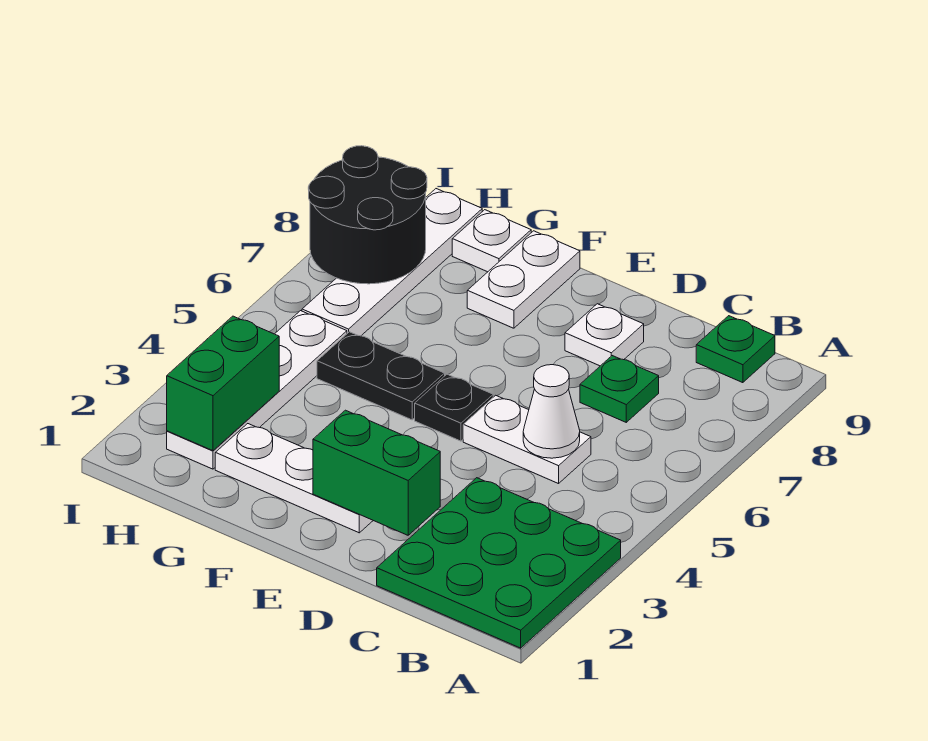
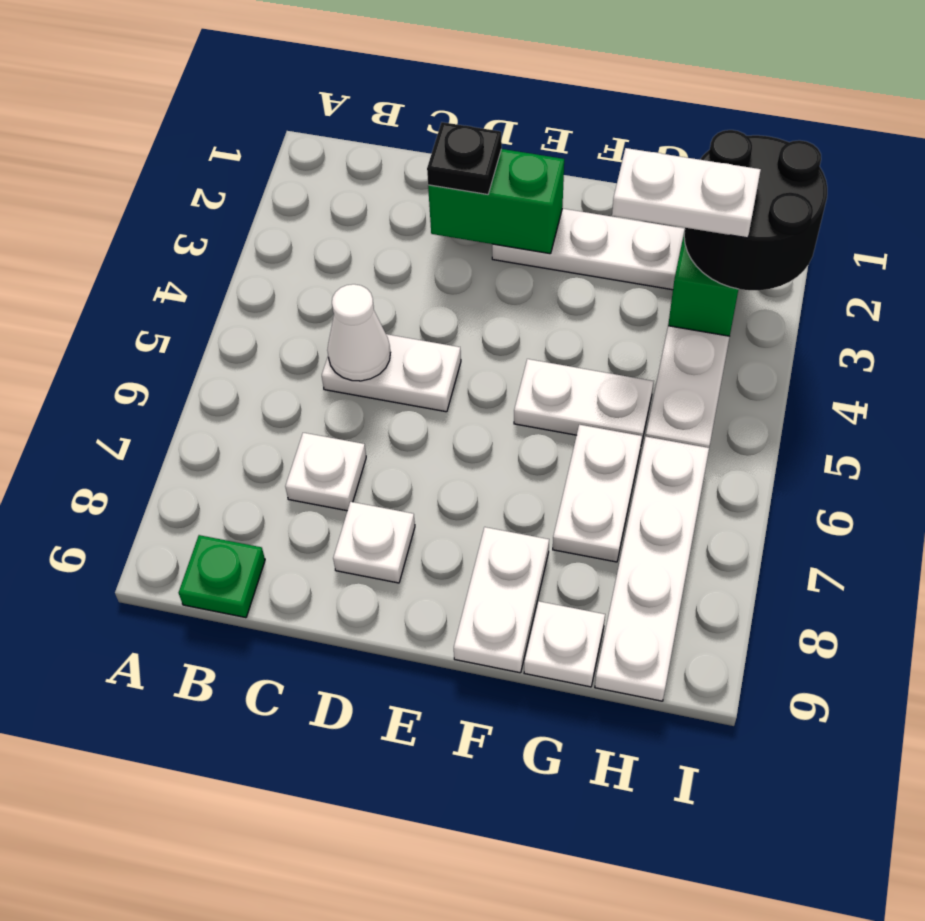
green plate A1:C3 level 1 -> none
green plate C7 level 1 -> white plate C7 level 1
black plate E5 level 1 -> black plate D2 level 3
black plate F5:G5 level 1 -> white plate F5:G5 level 1
none -> white plate G3:H3 level 4
none -> white plate G6:G7 level 1
black round brick H7:I8 level 2 -> black round brick H2:I3 level 3

